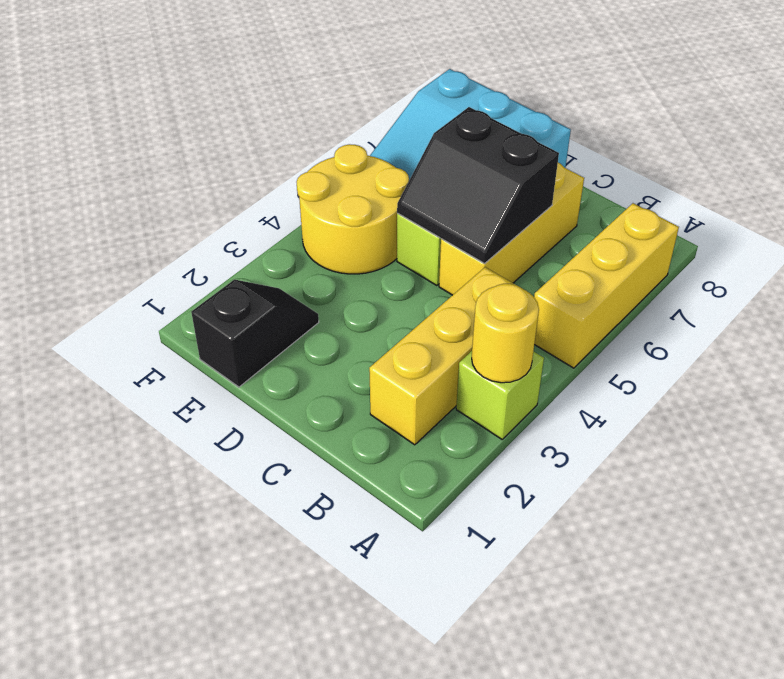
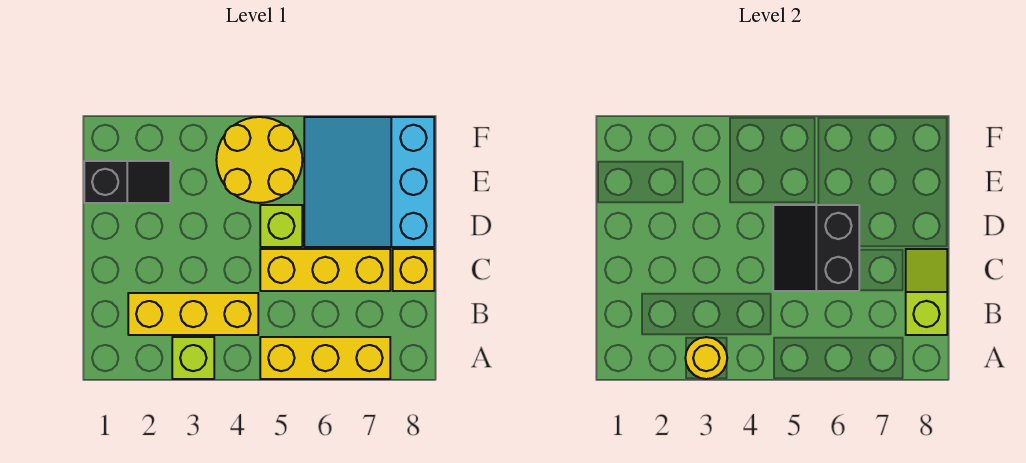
none -> lime slope B8:C8 level 2 top B
none -> yellow brick C8 level 1

